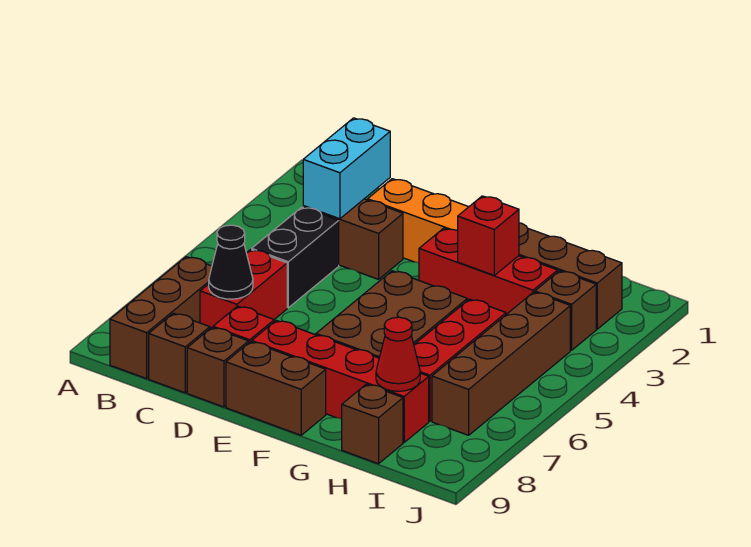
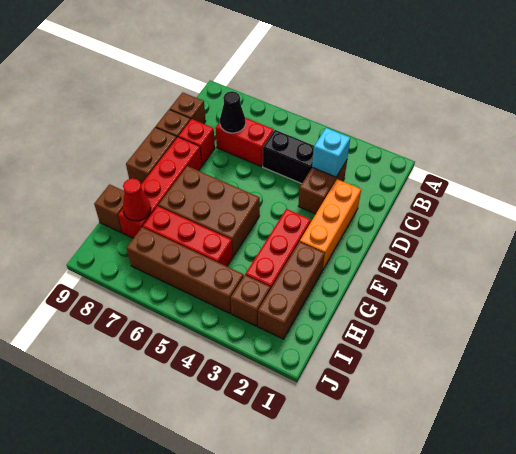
brown brick B7:B9 level 1 -> none
cyan brick C2:C3 level 2 -> cyan brick C3 level 2
red brick G3 level 2 -> none

